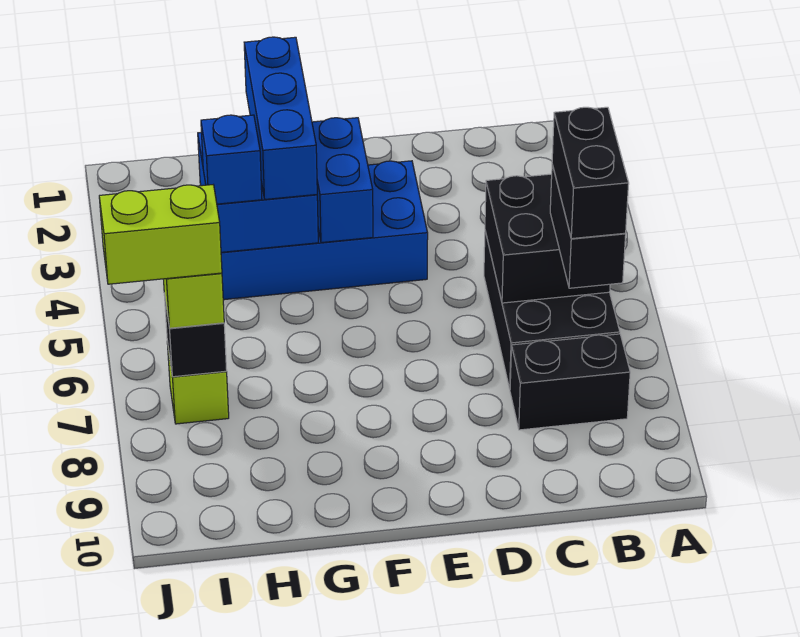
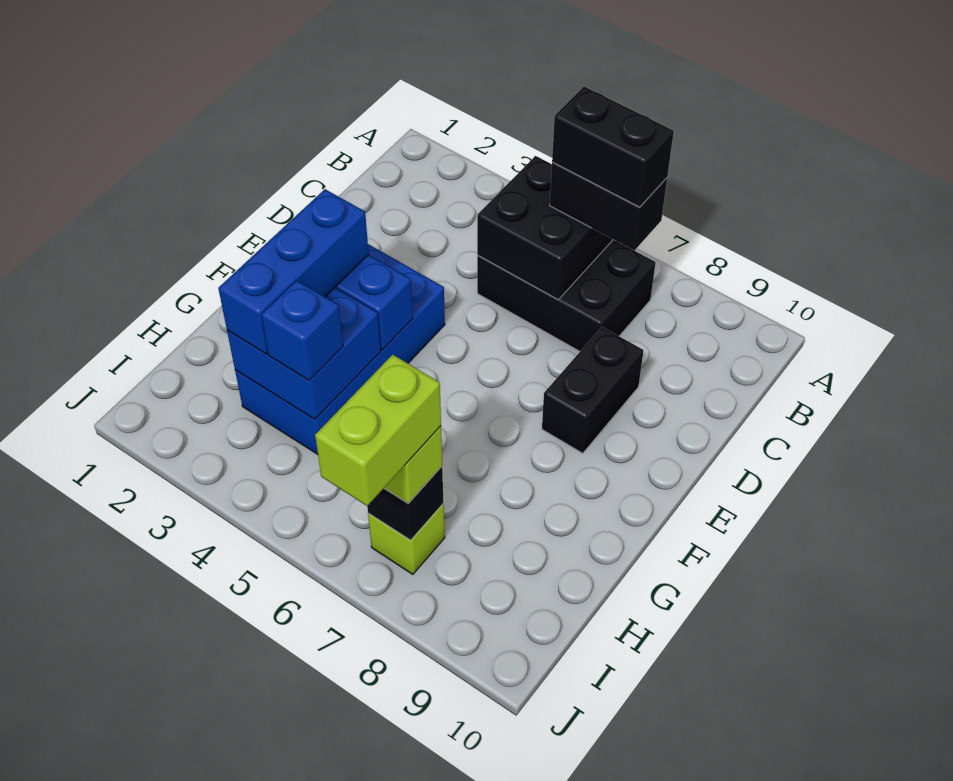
black brick B8:C8 level 1 -> black brick D8:E8 level 1
blue brick G2:G4 level 3 -> blue brick F3:H3 level 3

